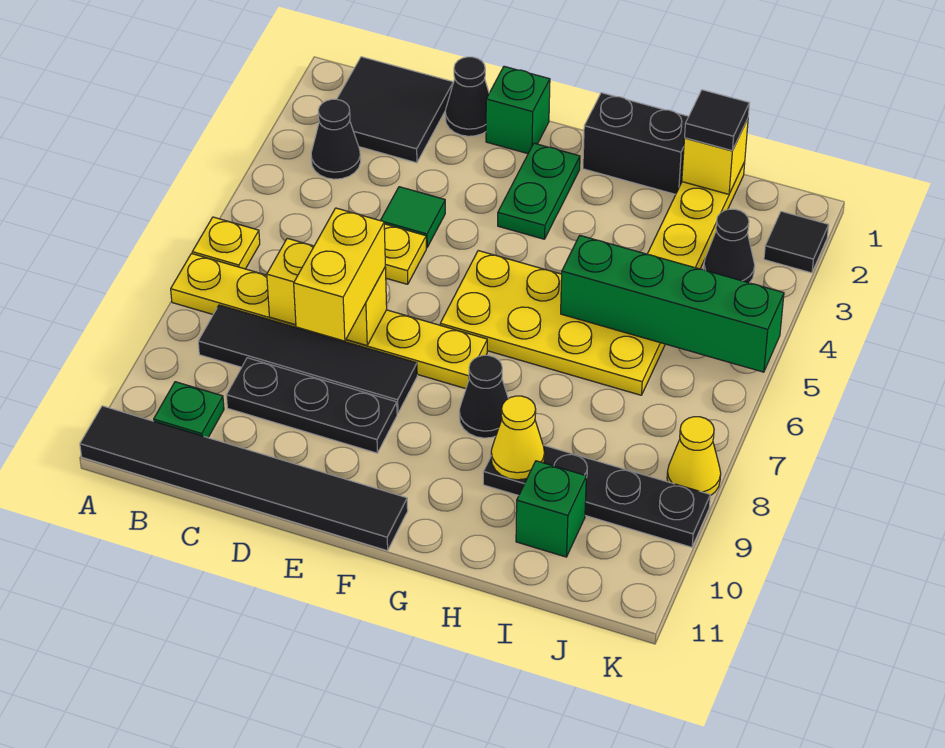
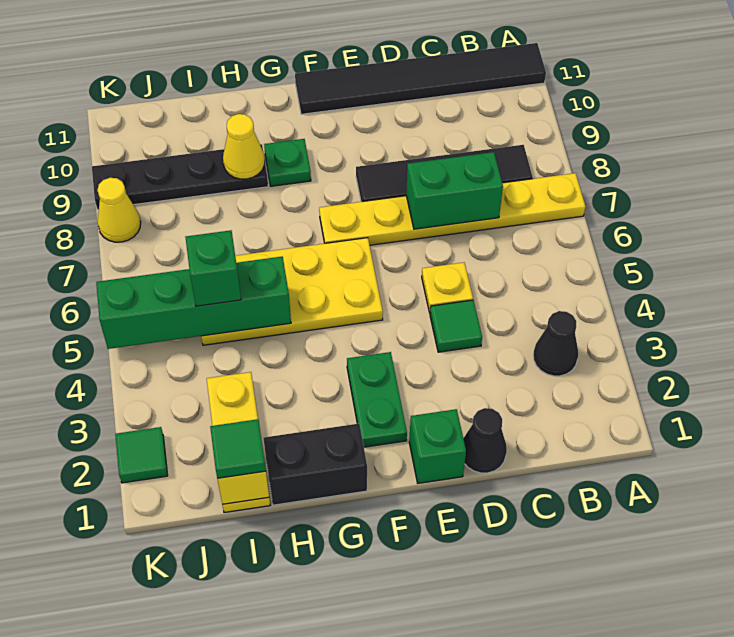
yellow plate A6 level 1 -> none
black tile B1:C2 level 1 -> none
green plate B10 level 1 -> green plate G9 level 1
yellow brick C7:D7 level 2 -> green brick C7:D7 level 2
black plate C9:E9 level 1 -> none
yellow brick D7:D8 level 3 -> none
black cone G8 level 1 -> none
black tile I1 level 3 -> green tile I1 level 3
green brick I10 level 1 -> green brick I5 level 3
black cone J3 level 1 -> none
black tile K2 level 1 -> green tile K2 level 1

